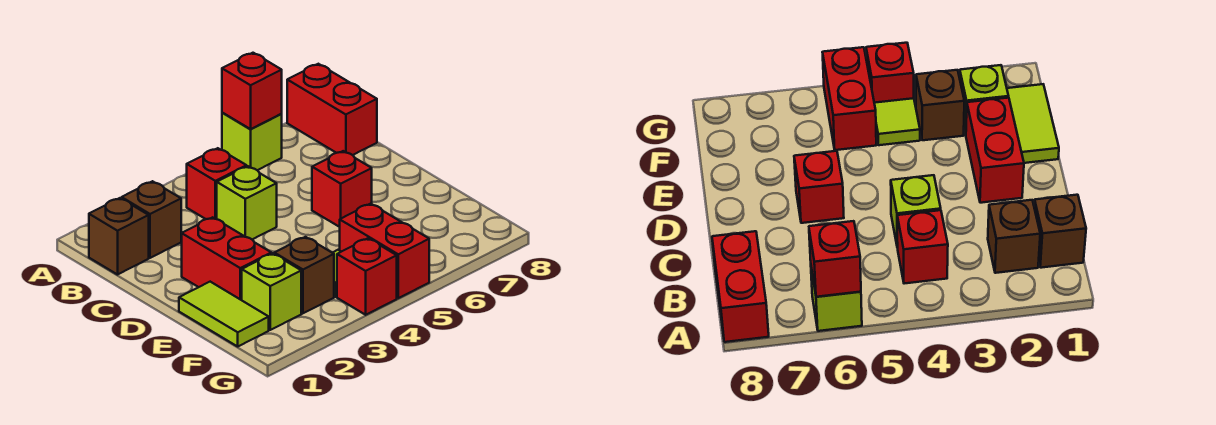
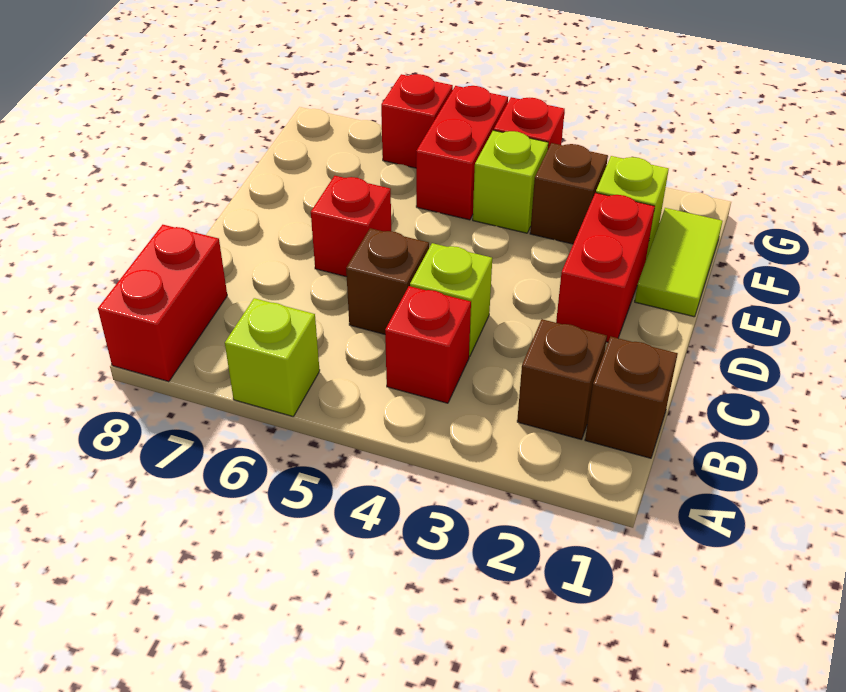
red brick A6 level 2 -> red brick G6 level 1
none -> brown brick C5 level 1
lime tile F4 level 1 -> lime brick F4 level 1

